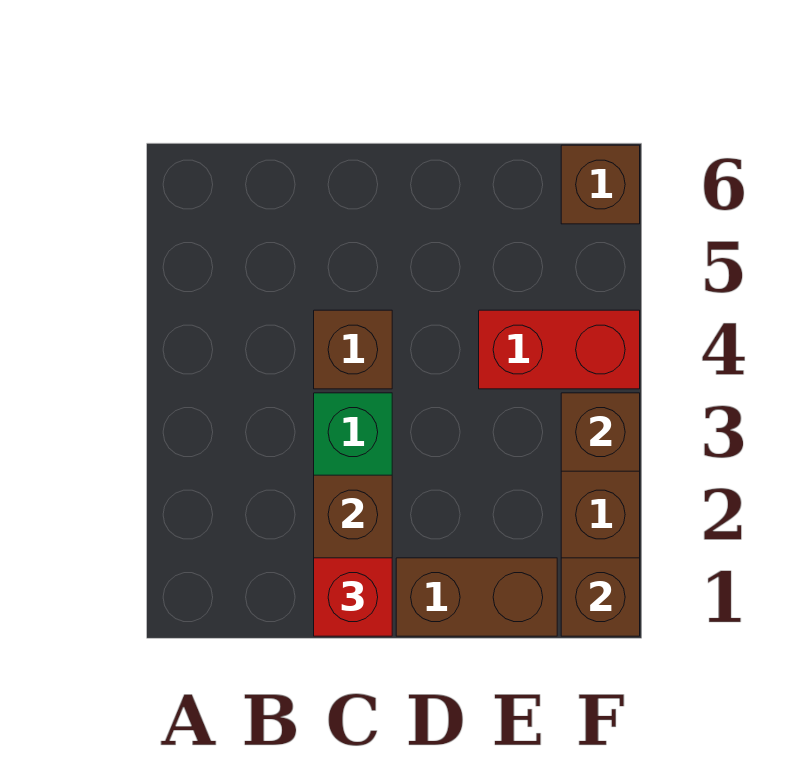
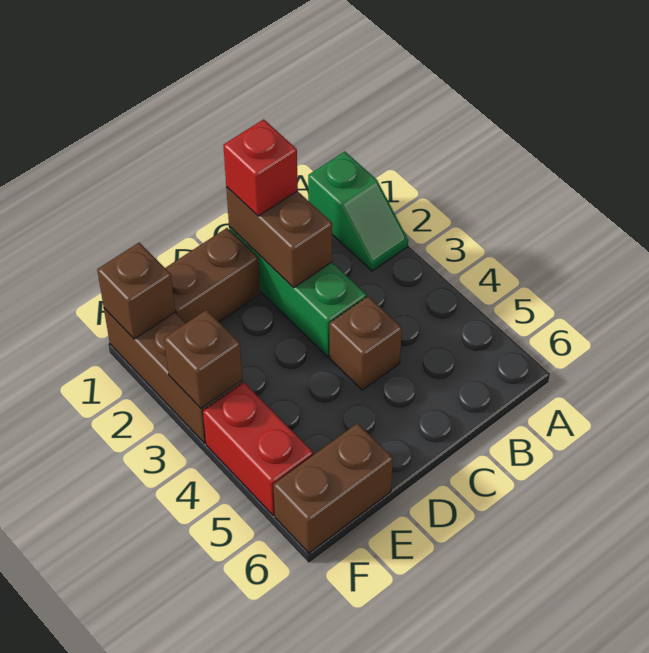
none -> green slope A1:A2 level 1 top 1
red brick E4:F4 level 1 -> red brick F4:F5 level 1
brown brick F6 level 1 -> brown brick E6:F6 level 1

